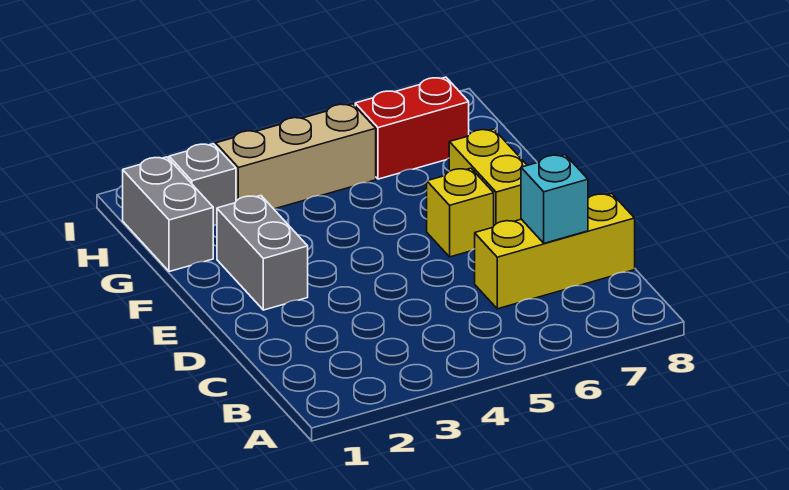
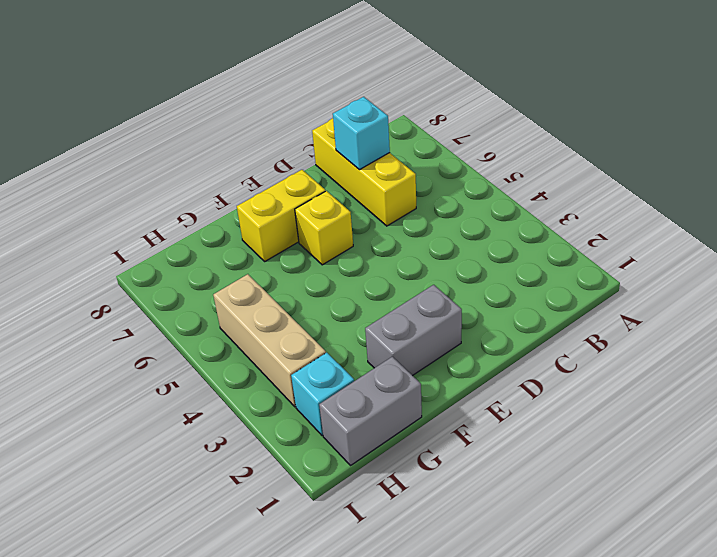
grey brick H2 level 1 -> cyan brick H2 level 1
red brick H6:H7 level 1 -> none

